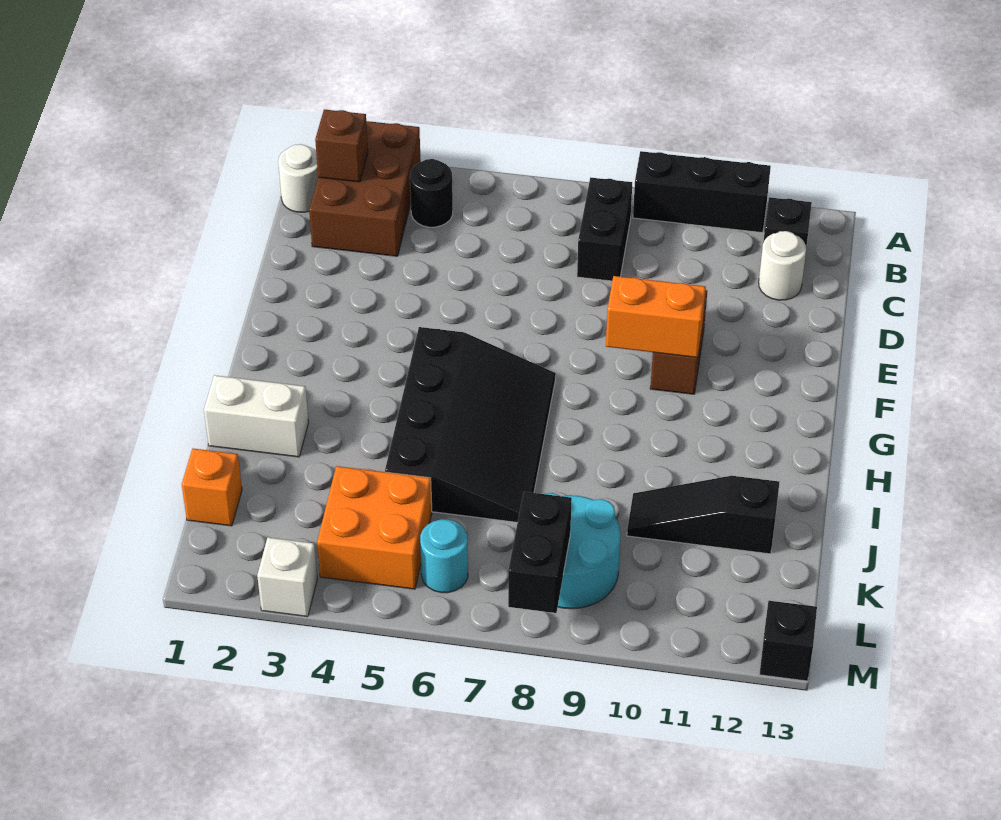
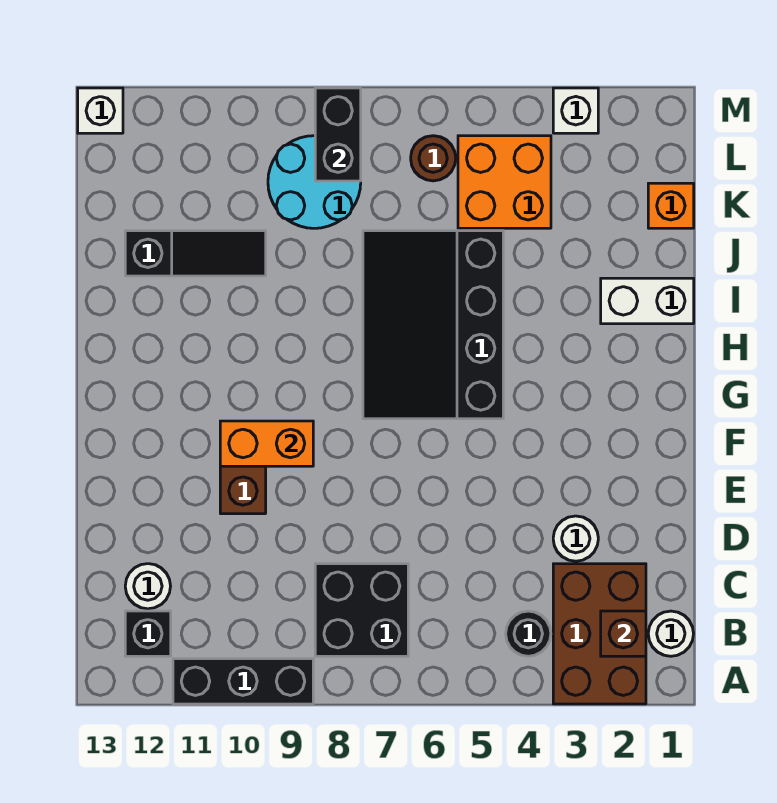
black brick B8:C8 level 1 -> black brick B7:C8 level 1
none -> white round brick D3 level 1
cyan round brick L6 level 1 -> brown round brick L6 level 1
black brick M13 level 1 -> white brick M13 level 1

